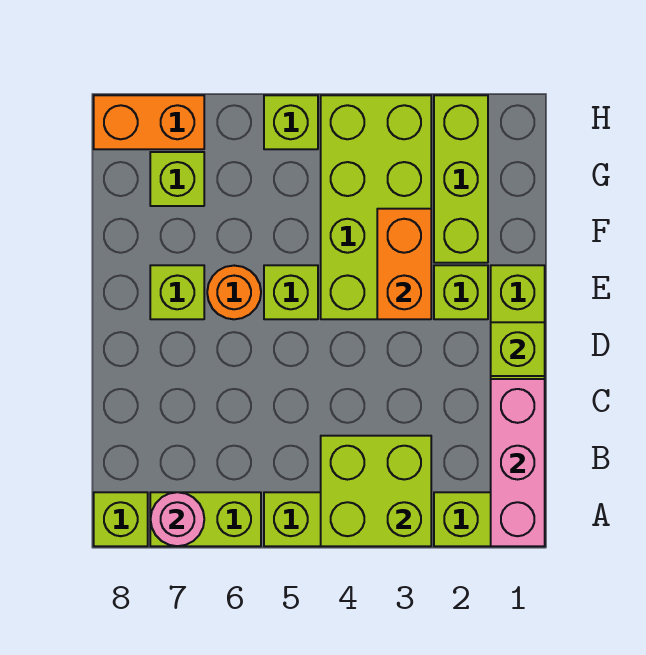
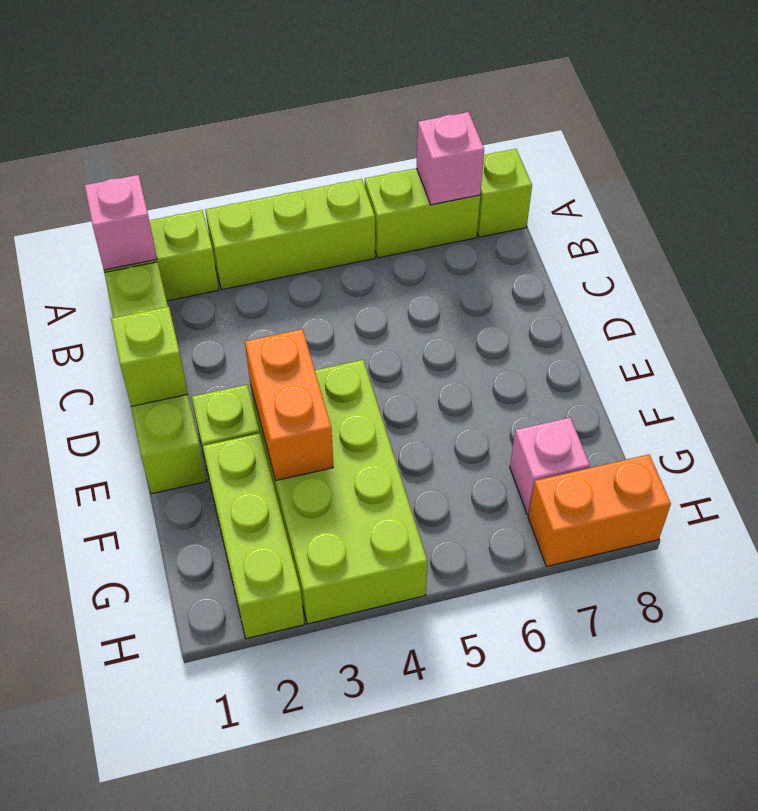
pink brick A1:C1 level 2 -> pink brick A1 level 2
lime brick A3:B4 level 2 -> none
pink round brick A7 level 2 -> pink brick A7 level 2
lime brick E5 level 1 -> none
orange round brick E6 level 1 -> none
lime brick E7 level 1 -> none
lime brick G7 level 1 -> pink brick G7 level 1
lime brick H5 level 1 -> none

